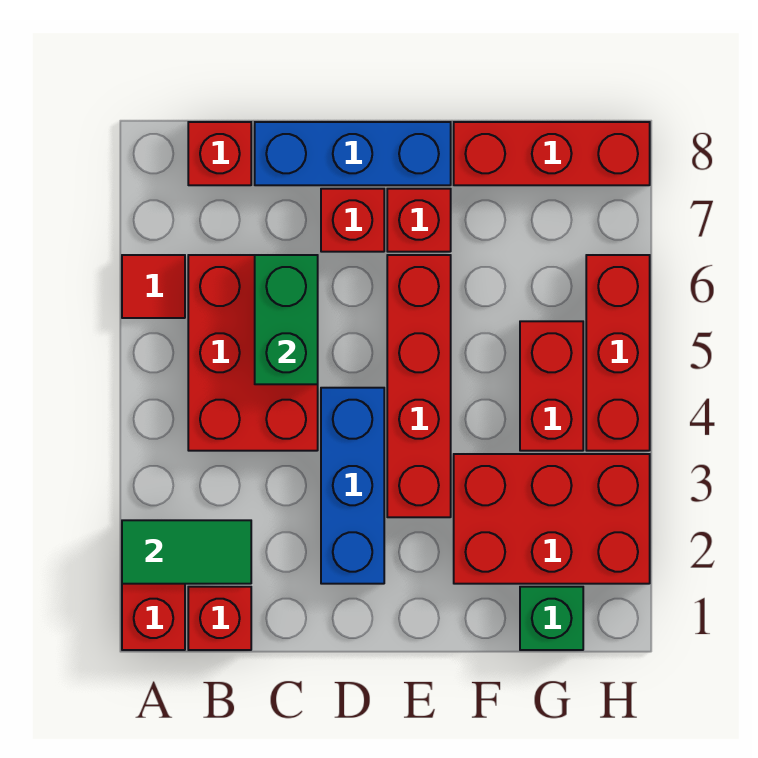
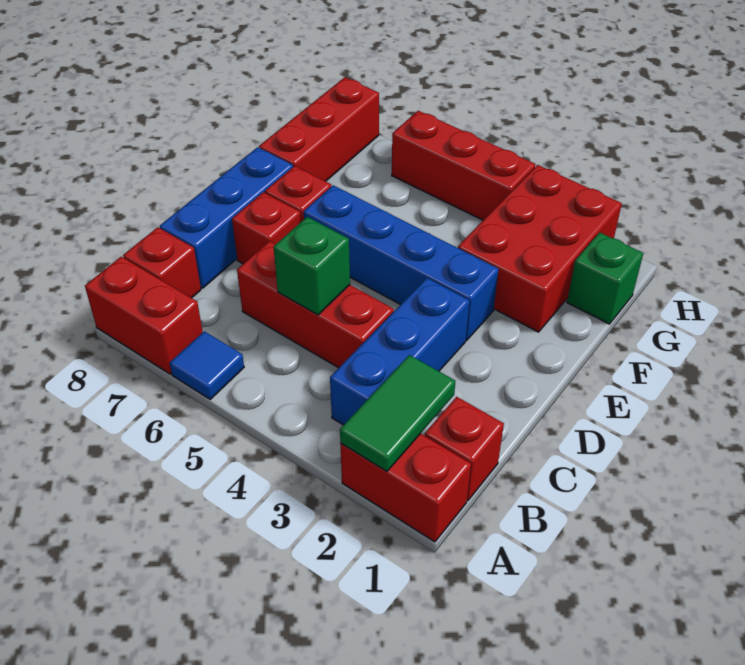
red tile A6 level 1 -> blue tile A6 level 1
red brick B4:C6 level 1 -> red brick C4:C6 level 1
green brick C5:C6 level 2 -> green brick C5 level 2
blue brick D2:D4 level 1 -> blue brick B3:D3 level 1
red brick E3:E6 level 1 -> blue brick E3:E6 level 1
red brick G4:G5 level 1 -> red brick A7:A8 level 1

